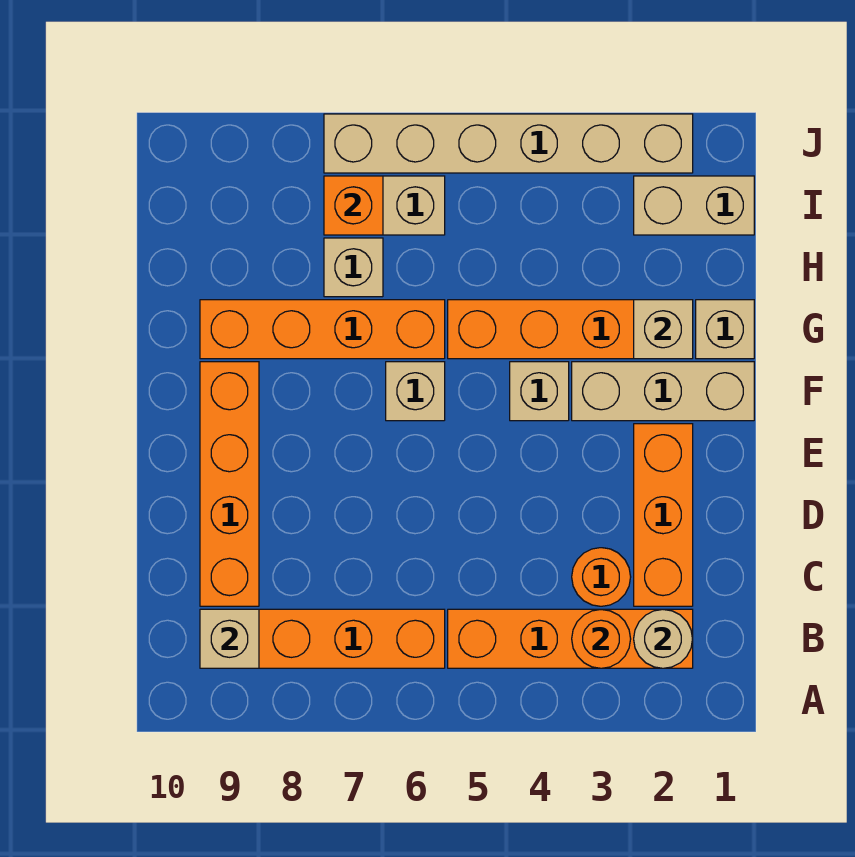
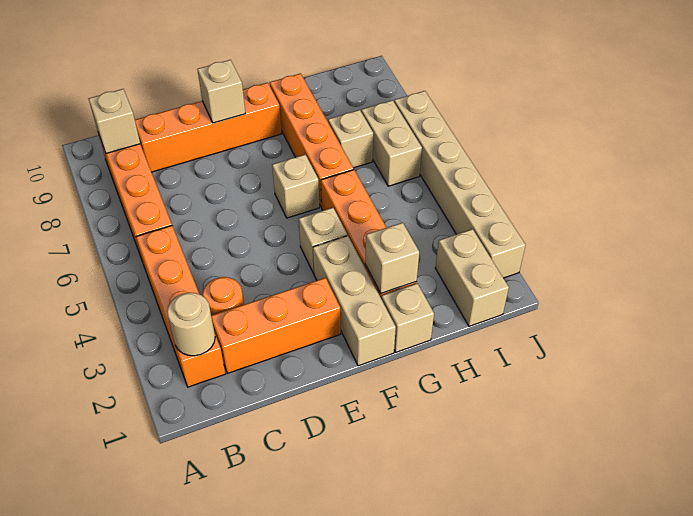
orange round brick B3 level 2 -> none
none -> tan brick E9 level 2
orange brick I7 level 2 -> none

